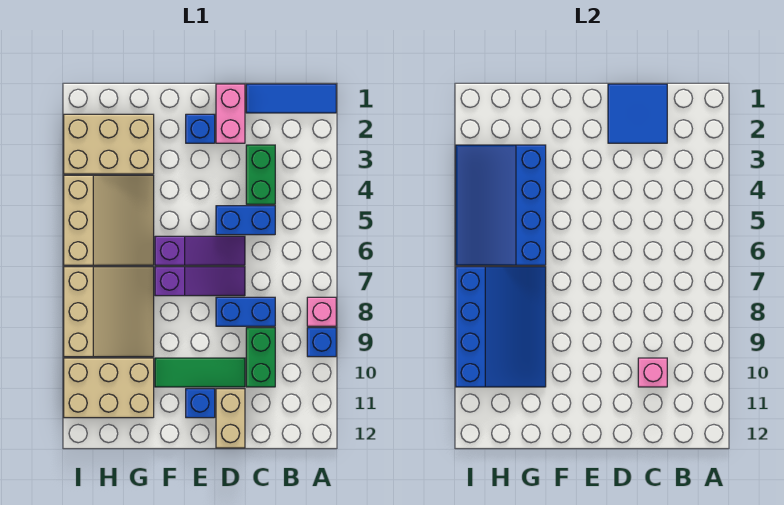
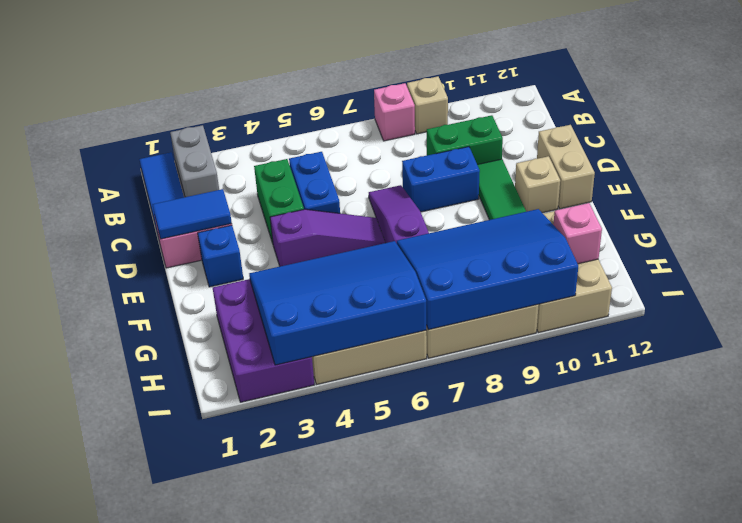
none -> grey brick A2:B2 level 1
blue brick A9 level 1 -> tan brick A9 level 1
blue tile C1:D2 level 2 -> blue tile D1:D2 level 2
green brick C3:C4 level 1 -> green brick C4:D4 level 1
blue brick C8:D8 level 1 -> blue brick D8:D9 level 1
pink brick C10 level 2 -> pink brick H11 level 2
purple slope D6:F6 level 1 top F -> purple slope E4:E6 level 1 top 4
tan brick D11:D12 level 1 -> tan brick D12:E12 level 1
blue brick E11 level 1 -> tan brick E11 level 1
tan brick G2:I3 level 1 -> purple brick G2:I3 level 1
blue slope G3:I6 level 2 top G -> blue slope G3:I6 level 2 top I

